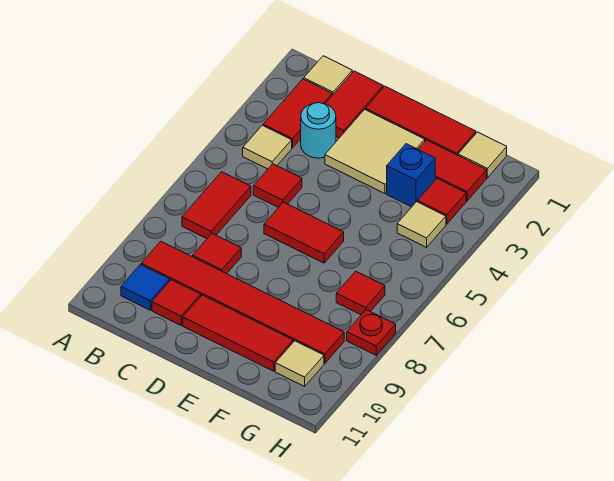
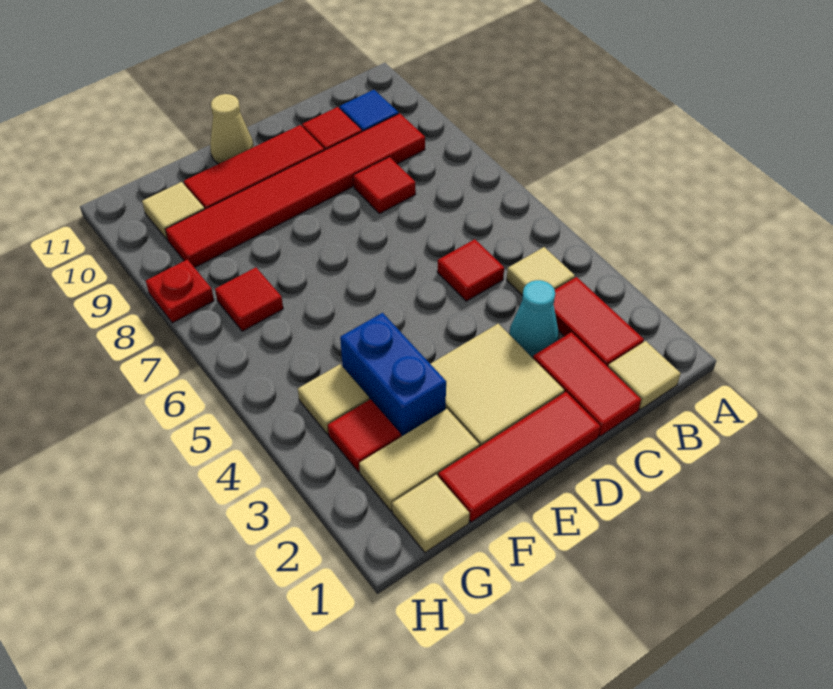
red tile B6:B7 level 1 -> none
cyan round brick C3 level 1 -> cyan cone C3 level 1
red tile D6:E6 level 1 -> none
none -> tan cone E11 level 1
red tile F2:G2 level 1 -> tan tile F2:G2 level 1
blue brick F3 level 1 -> blue brick F3:F4 level 1

